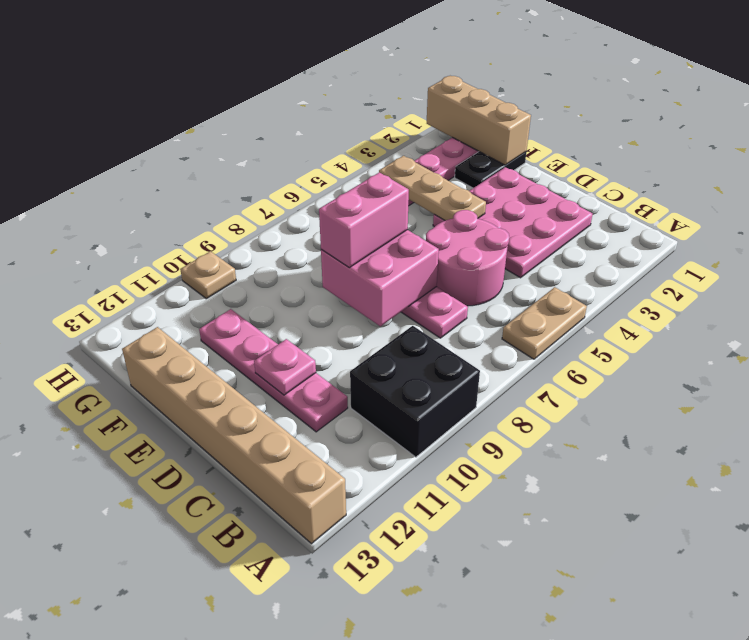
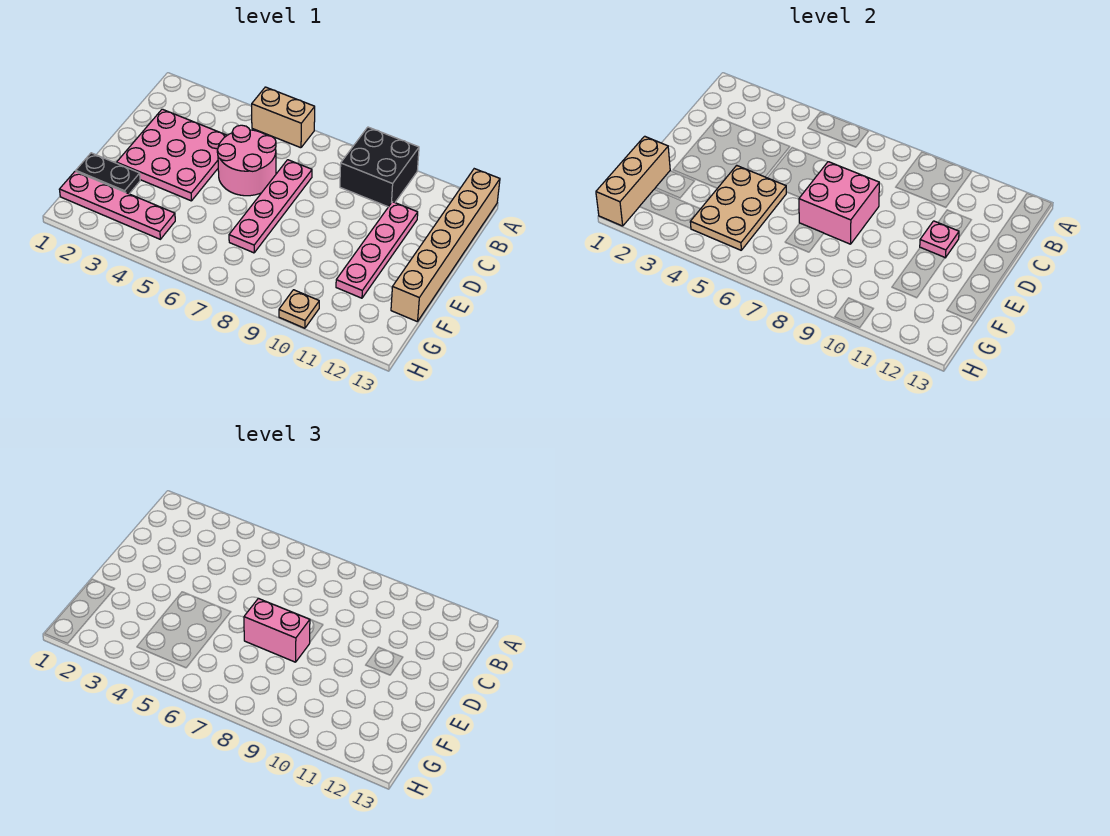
tan plate A5:A6 level 1 -> tan brick A5:A6 level 1
tan plate E4:G4 level 2 -> tan plate E4:G5 level 2

